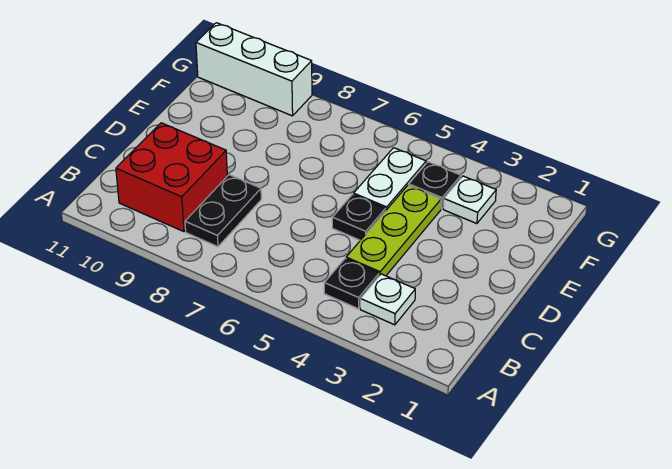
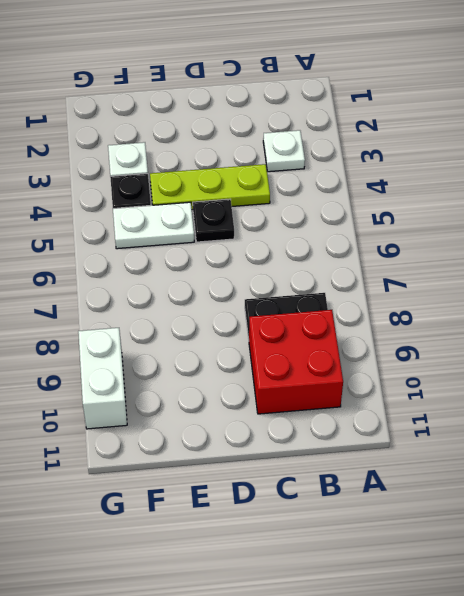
black plate B4 level 1 -> none
white brick G9:G11 level 1 -> white brick G9:G10 level 1

